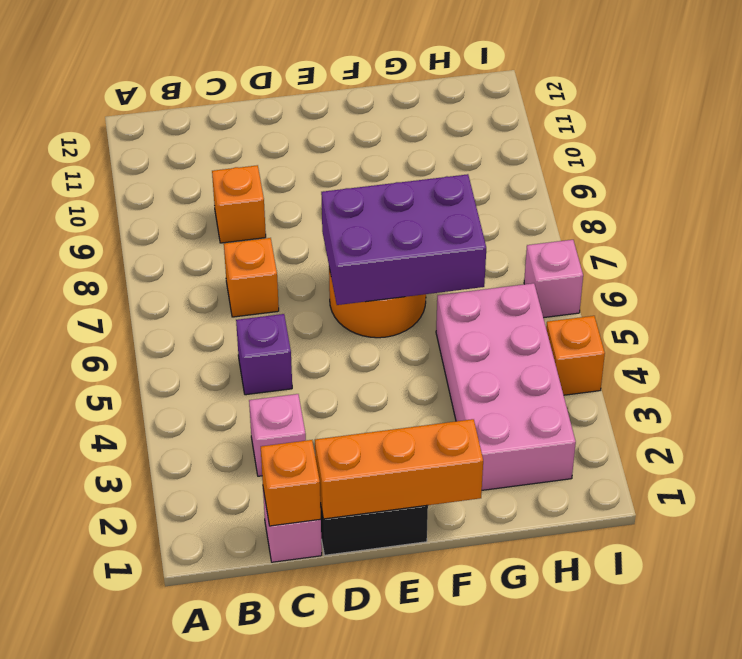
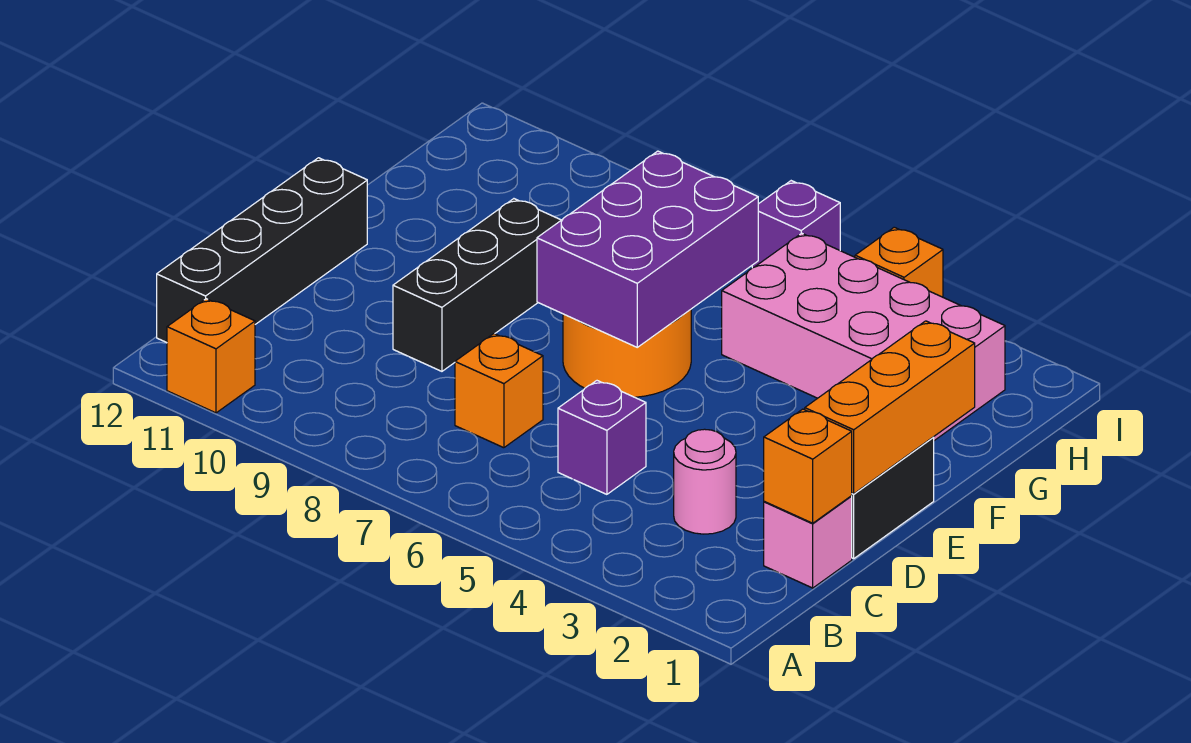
none -> black brick B12:E12 level 1
pink brick C3 level 1 -> pink round brick C3 level 1
orange brick C9 level 1 -> orange brick A11 level 1
none -> black brick D9:F9 level 1
pink brick I6 level 1 -> purple brick I6 level 1

